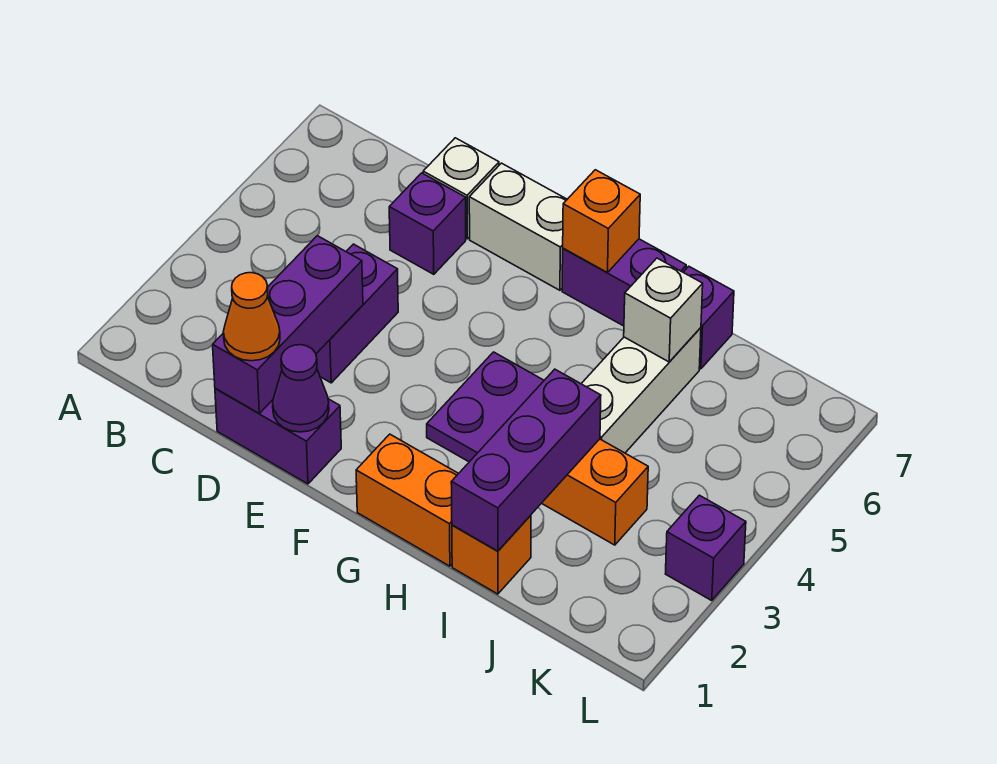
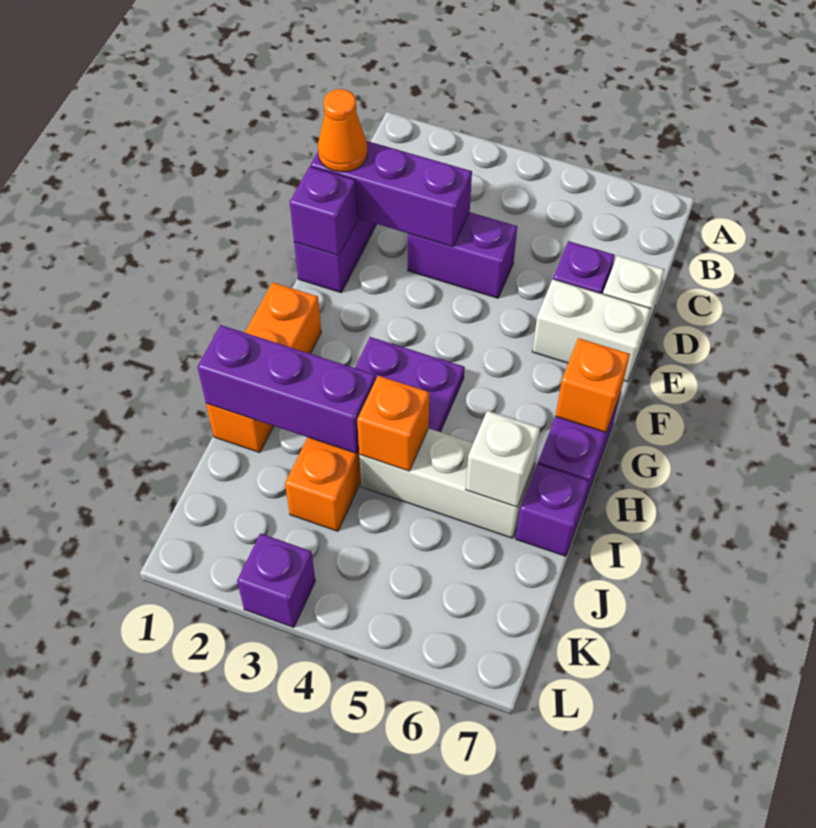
purple cone E1 level 2 -> purple brick E1 level 2
white brick E7:F7 level 1 -> white brick E6:E7 level 1
none -> orange brick I4 level 2

